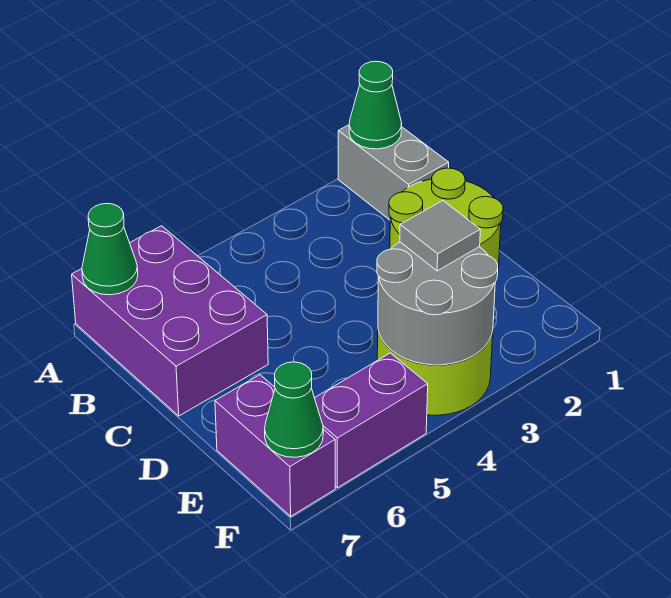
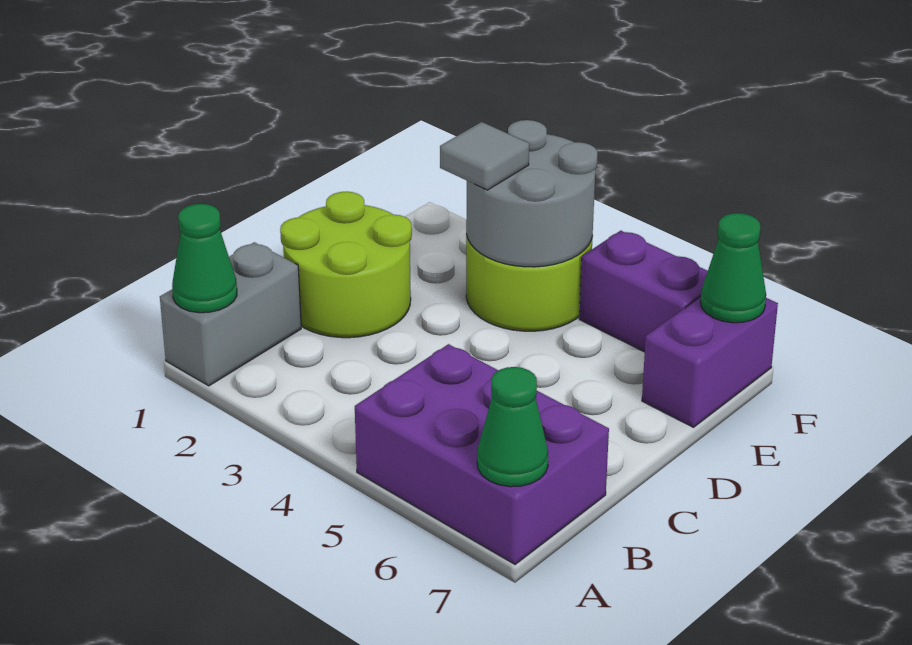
purple brick A6:C7 level 1 -> purple brick A5:B7 level 1

